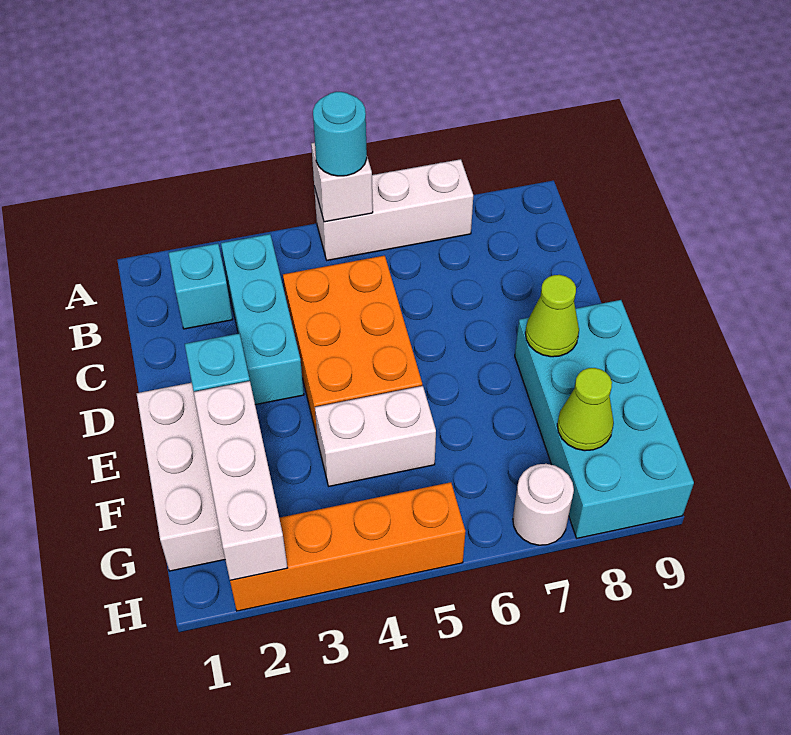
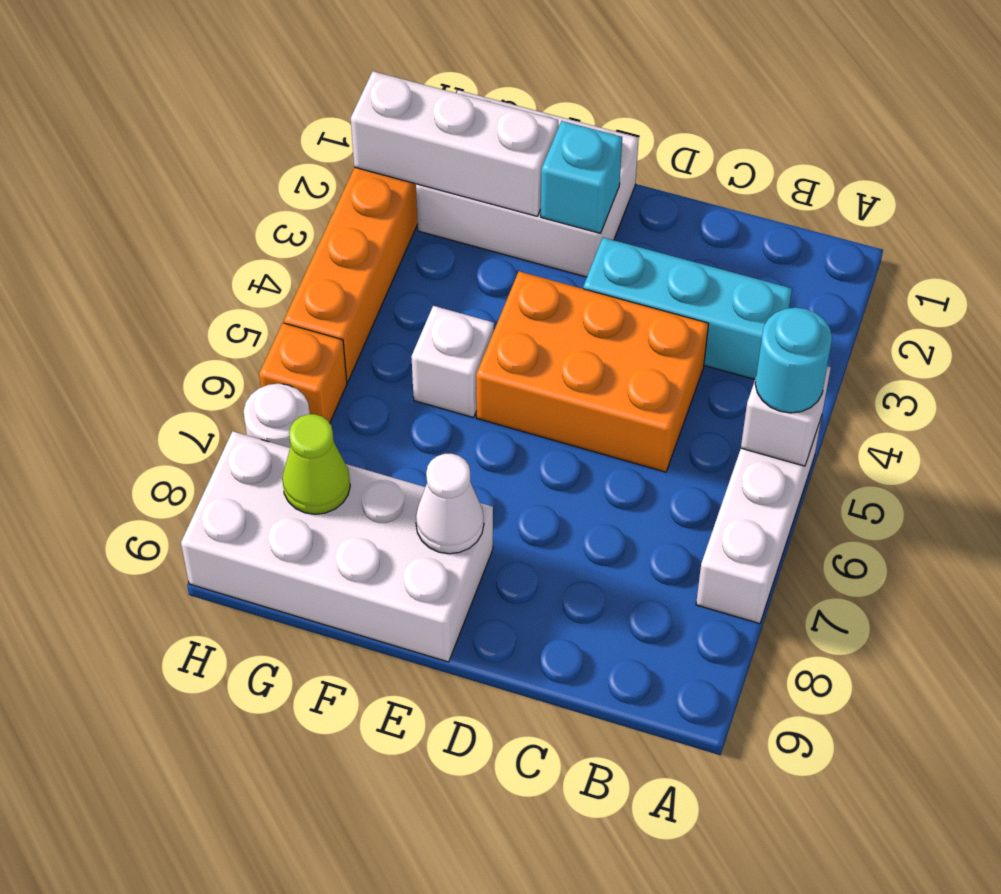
cyan brick B2 level 1 -> none
cyan brick E8:H9 level 1 -> white brick E8:H9 level 1
lime cone E8 level 2 -> white cone E8 level 2
white brick F4:F5 level 1 -> white brick F5 level 1
none -> orange brick H6 level 1

